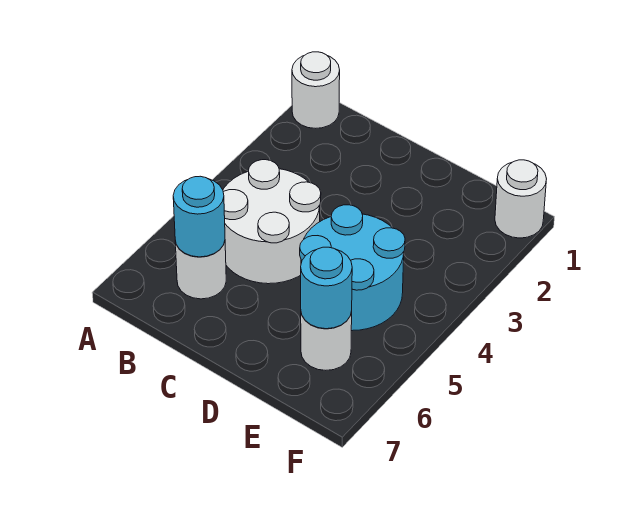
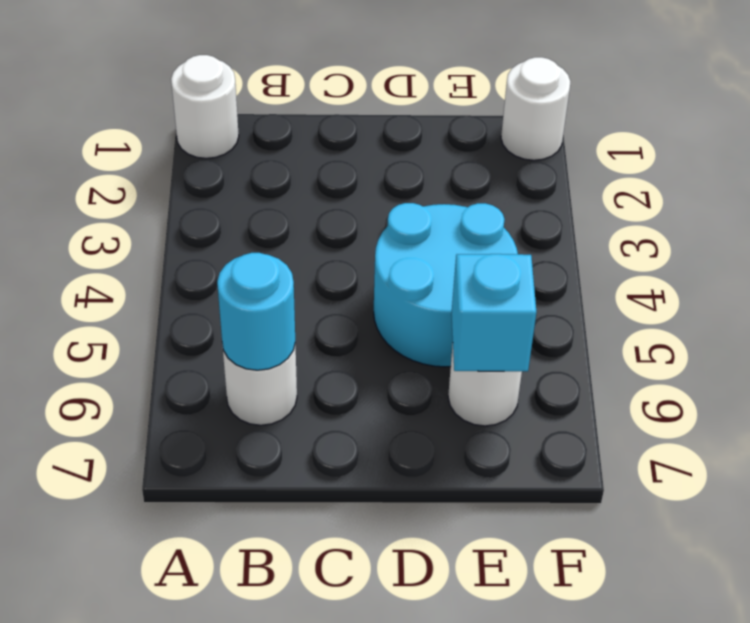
white round brick B4:C5 level 1 -> none
cyan round brick E6 level 2 -> cyan brick E6 level 2

